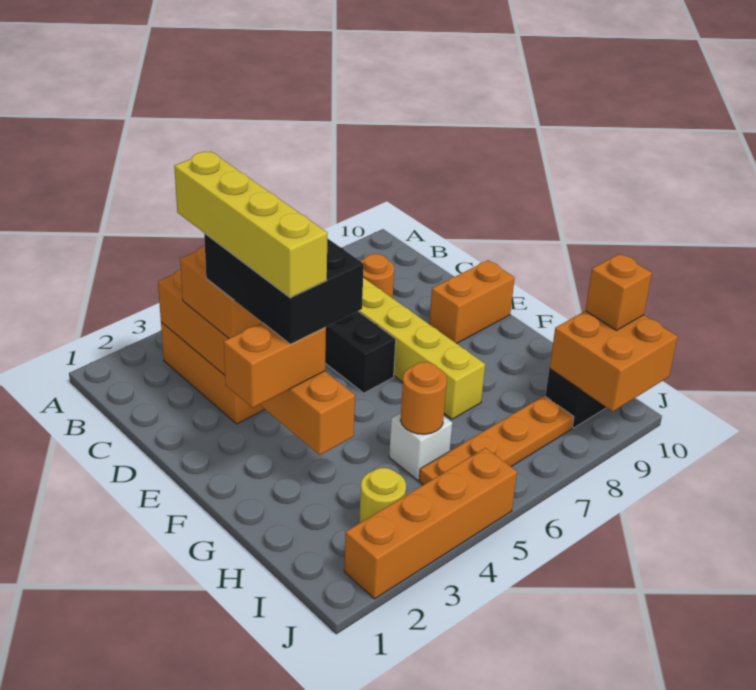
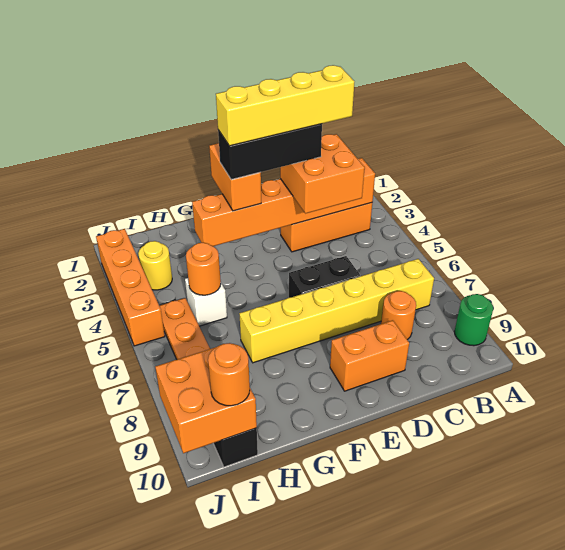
none -> green round brick A9 level 1
black brick D3:F4 level 4 -> black brick D3:F3 level 4
orange brick E9:E10 level 1 -> orange brick D9:E9 level 1
orange brick I10 level 3 -> orange round brick I10 level 3

